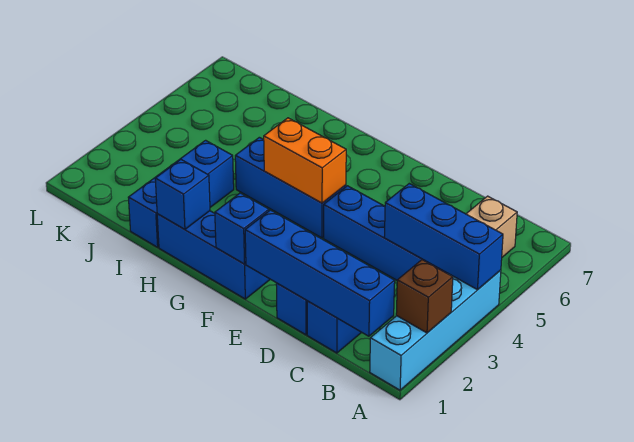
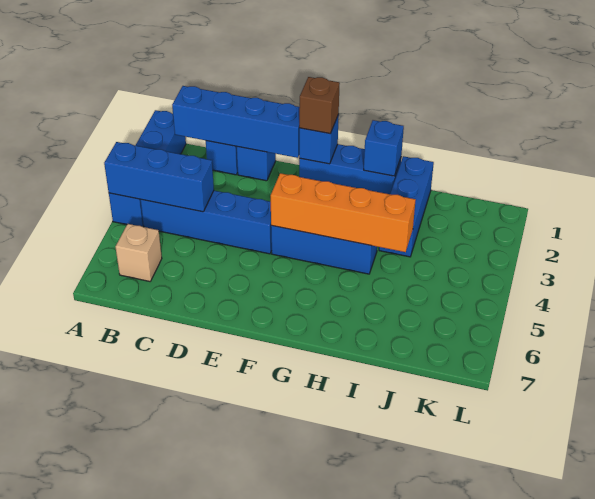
cyan brick A1:A4 level 1 -> blue brick A1:A4 level 1
brown brick A2 level 2 -> brown brick F1 level 3
orange brick F4:G4 level 2 -> orange brick F4:I4 level 2

